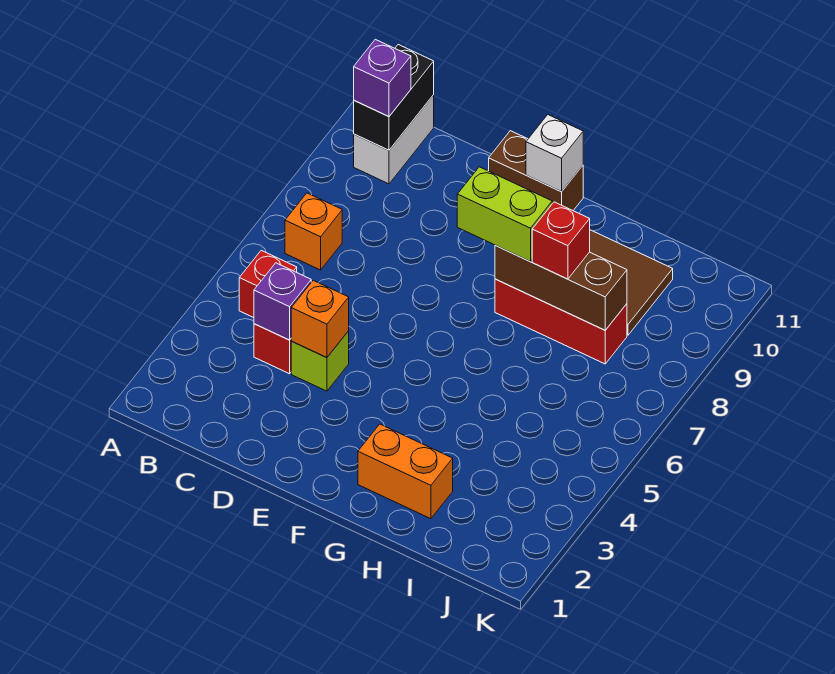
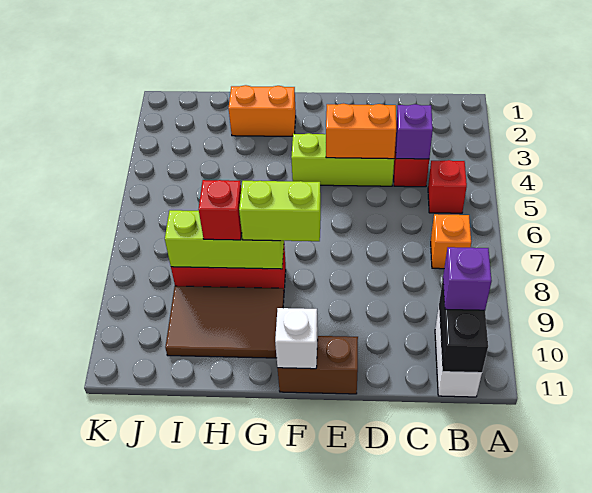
lime brick D4 level 1 -> lime brick D4:F4 level 1
orange brick D4 level 2 -> orange brick D4:E4 level 2
brown brick G8:I8 level 2 -> lime brick G8:I8 level 2

